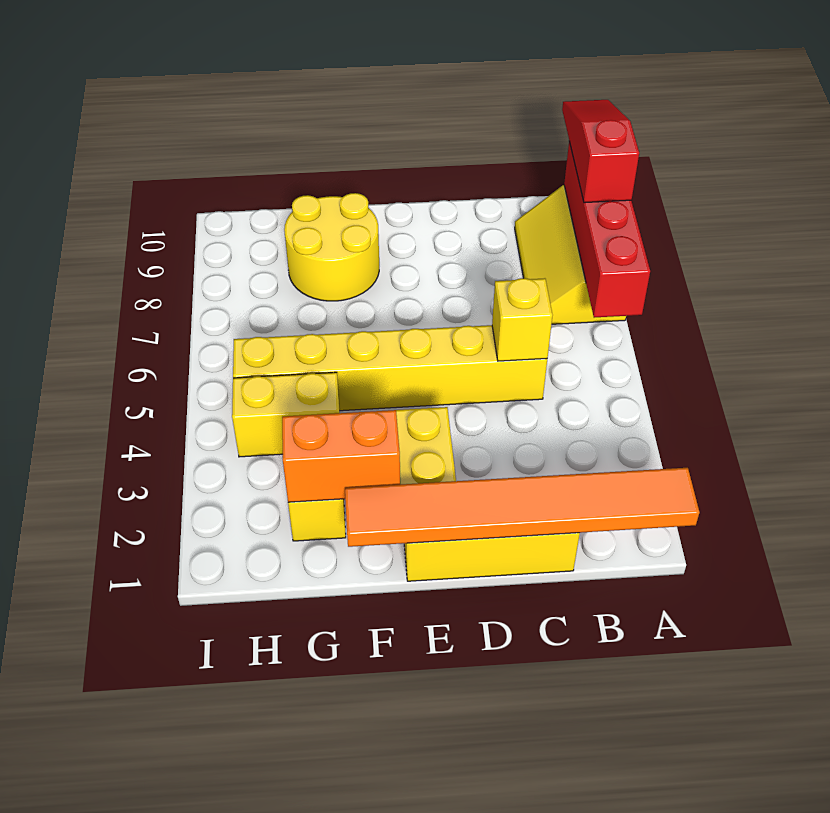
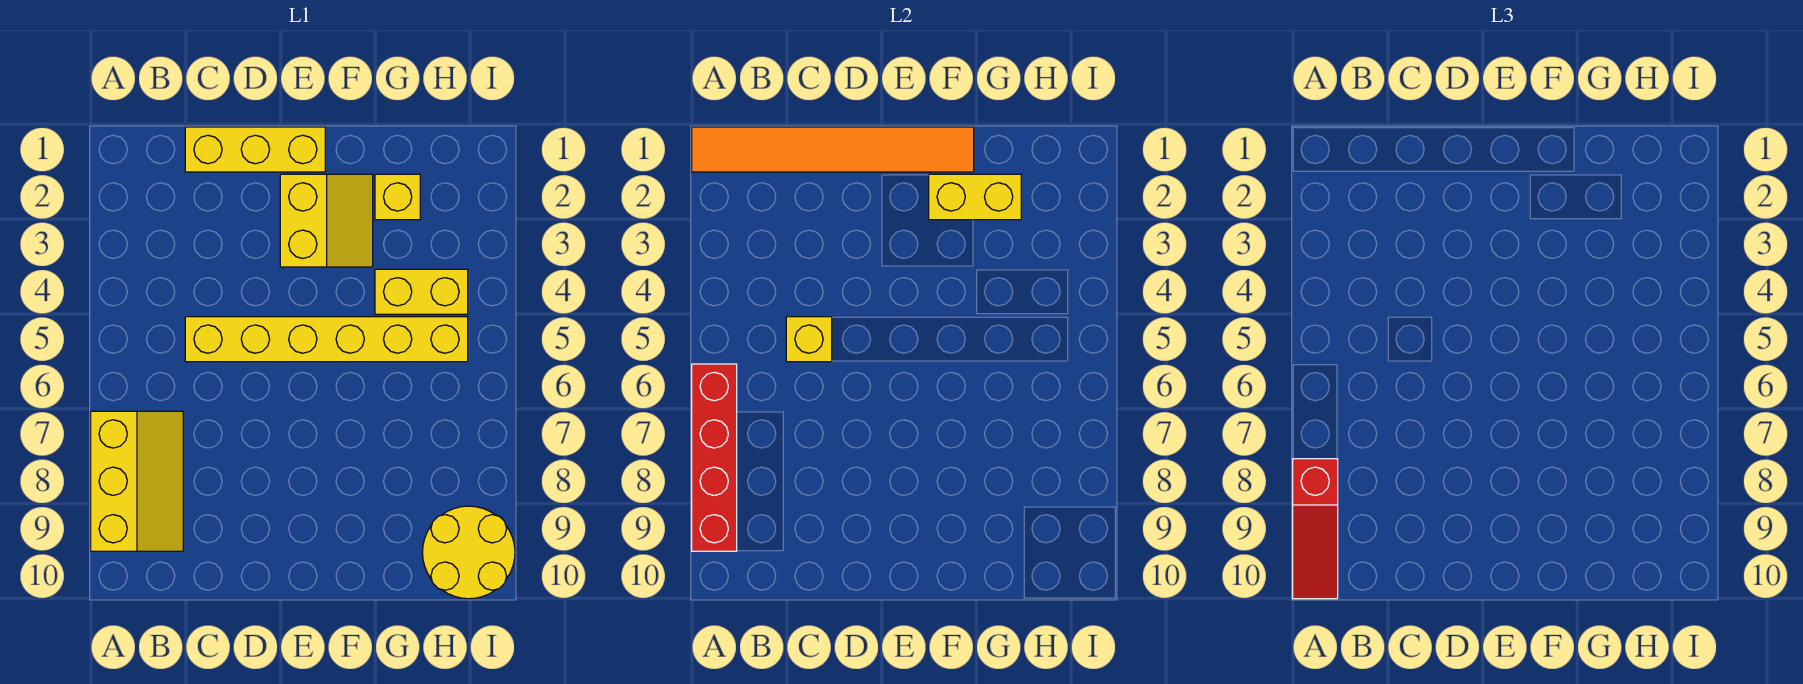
orange brick F2:G2 level 2 -> yellow brick F2:G2 level 2
yellow round brick F8:G9 level 1 -> yellow round brick H9:I10 level 1

